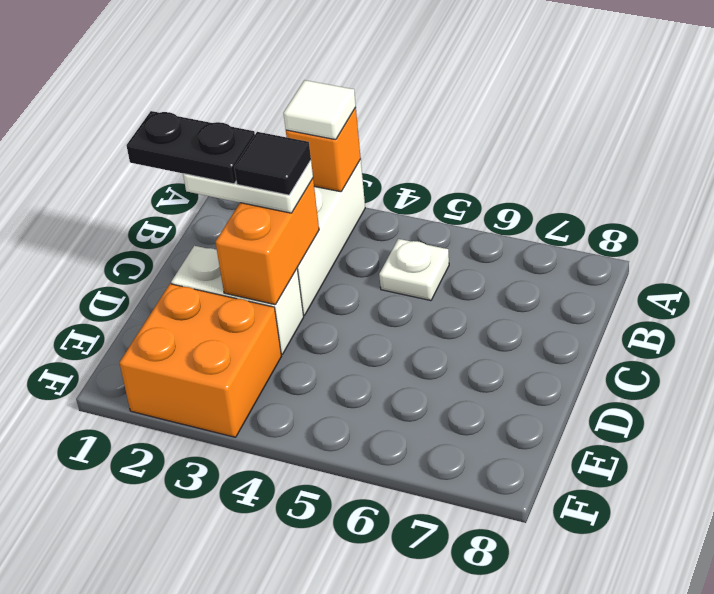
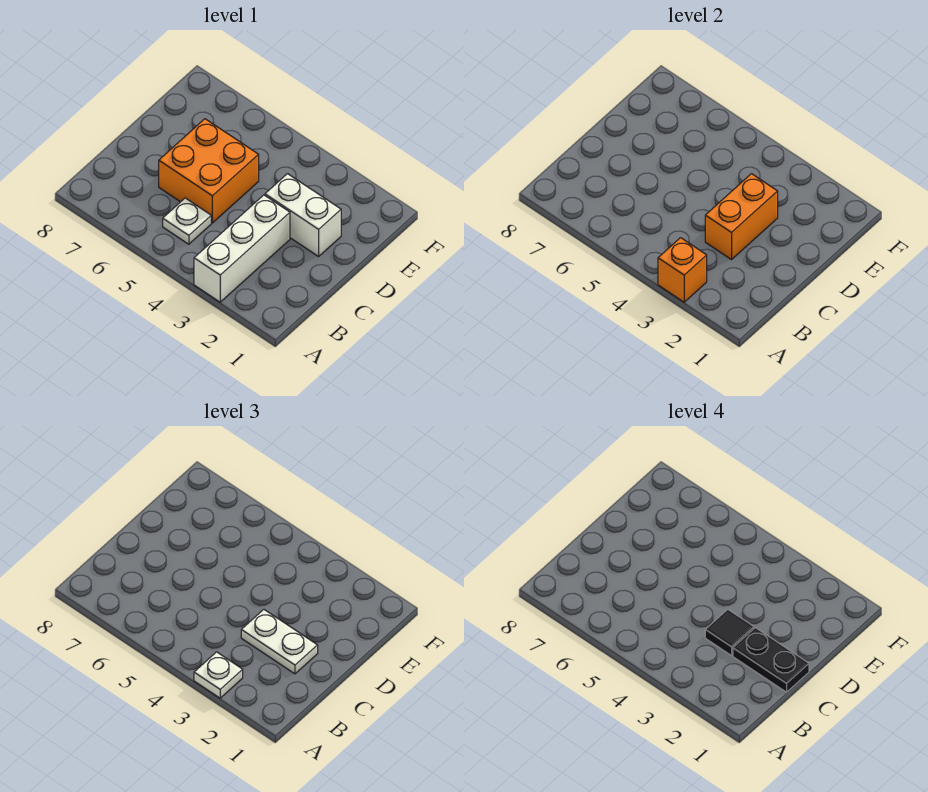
white tile A3 level 3 -> white plate A3 level 3
orange brick E2:F3 level 1 -> orange brick C5:D6 level 1

